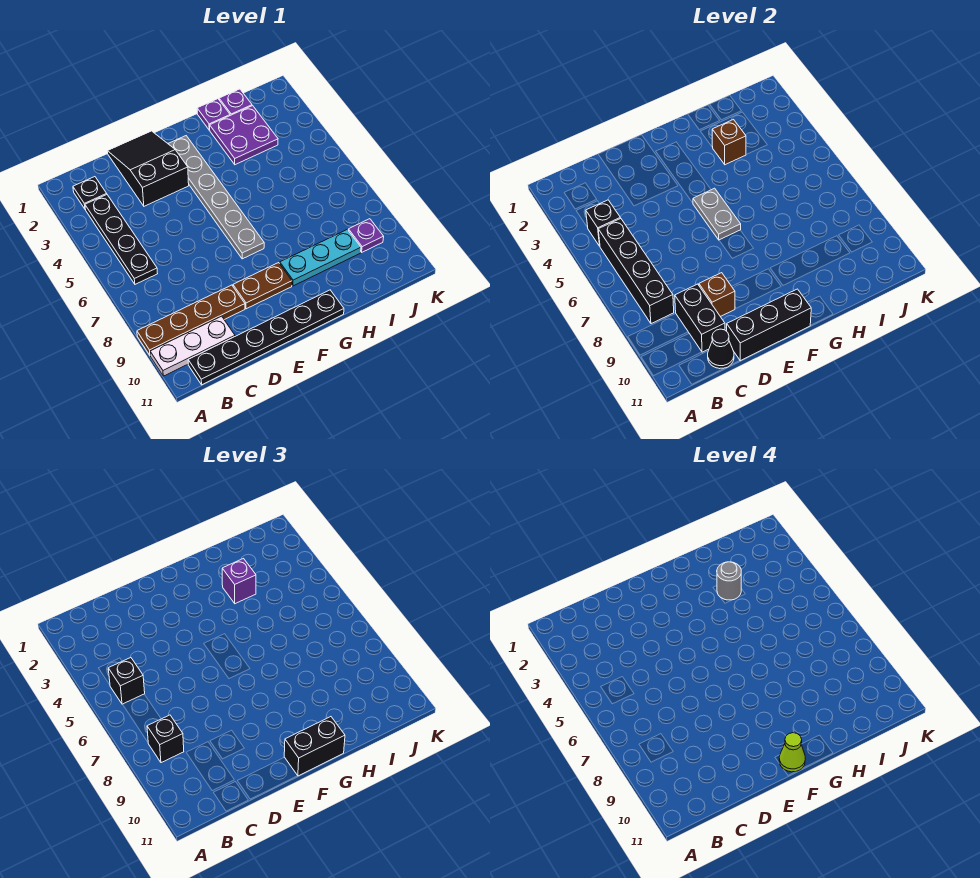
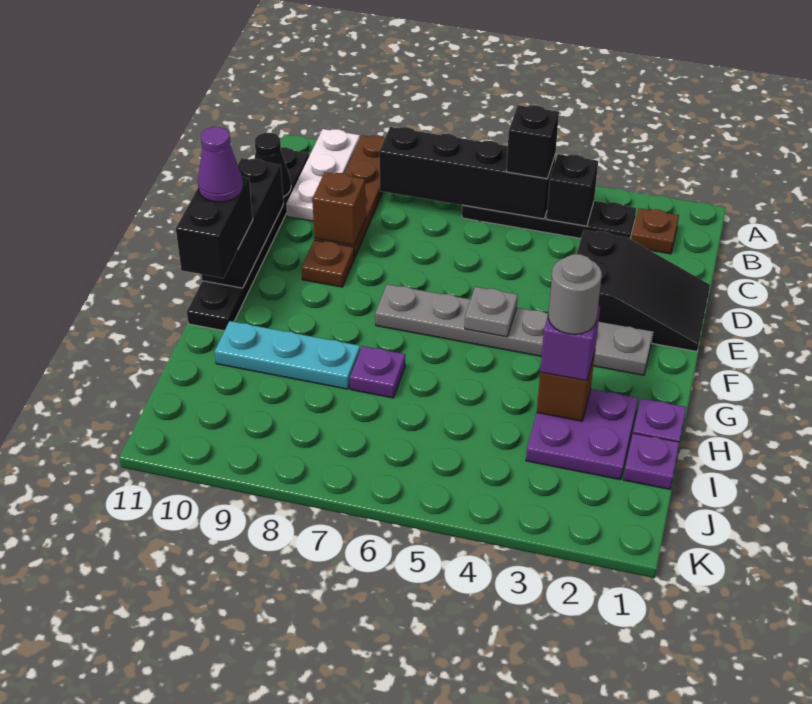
black plate B2 level 1 -> brown plate B2 level 1
black brick B8 level 3 -> none
black brick C9:C10 level 2 -> none
brown plate E9:F9 level 1 -> brown plate E9 level 1
grey plate F5:F6 level 2 -> grey plate F5 level 2
lime cone F11 level 4 -> purple cone F11 level 4
cyan plate G9:I9 level 1 -> cyan plate H8:H10 level 1
purple plate J9 level 1 -> purple plate H7 level 1

